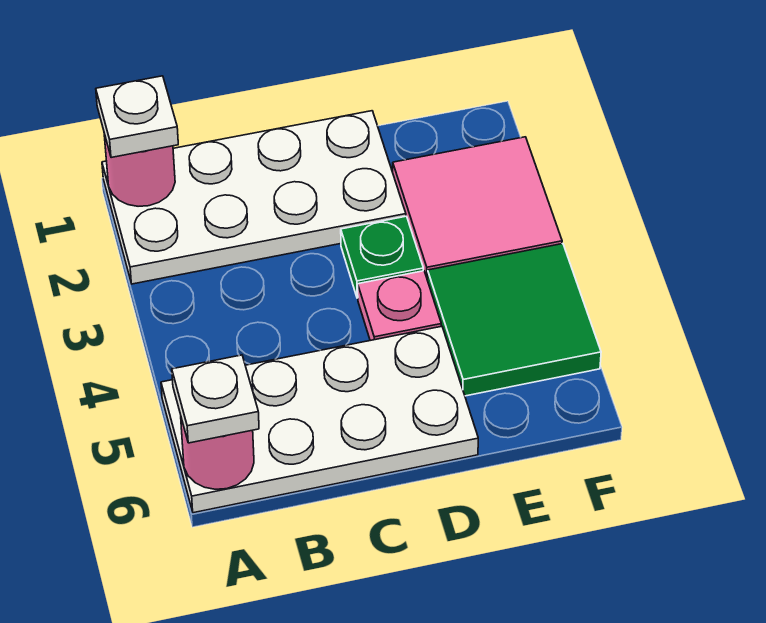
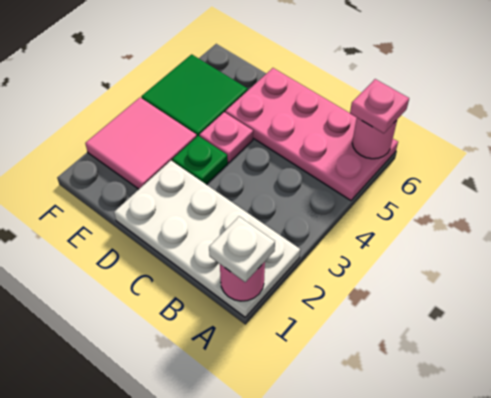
white plate A5:D6 level 1 -> pink plate A5:D6 level 1
white plate A6 level 3 -> pink plate A6 level 3

